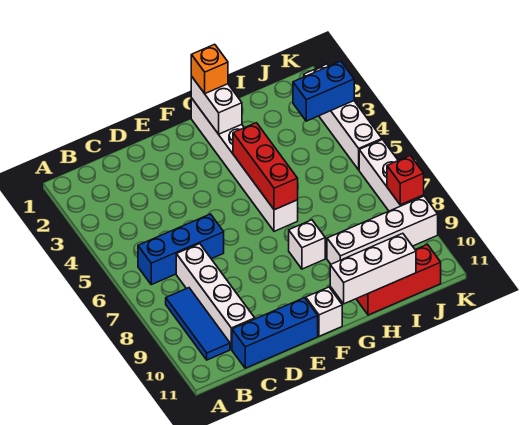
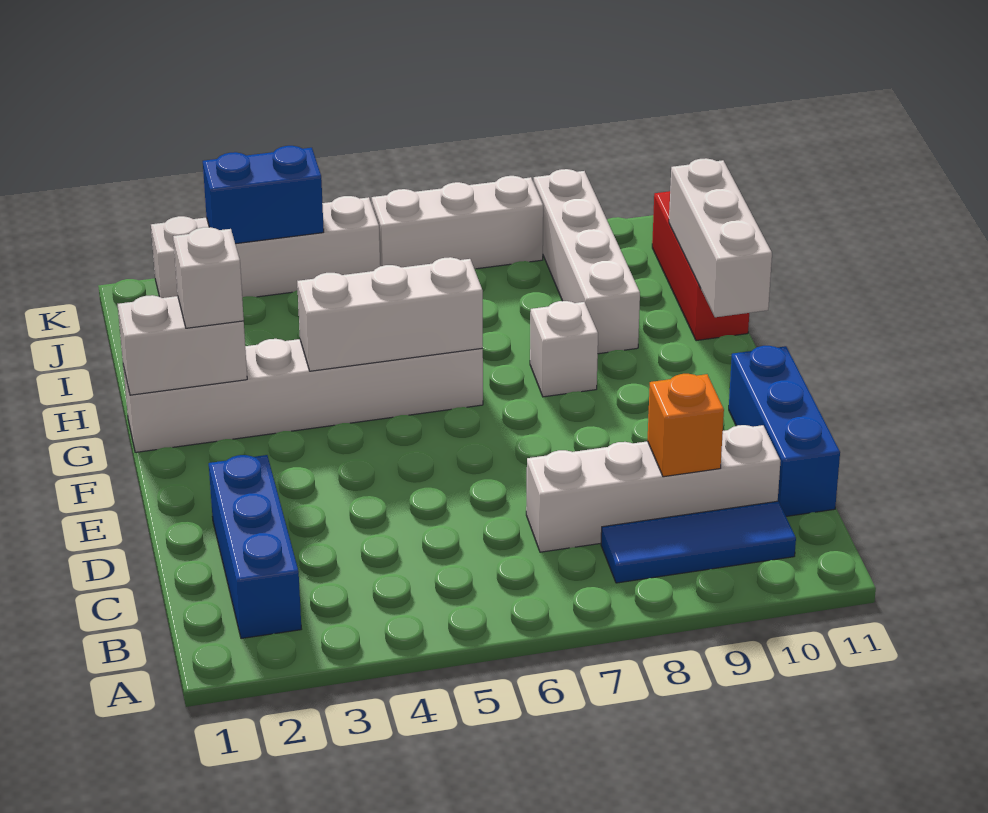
blue brick B6:D6 level 1 -> blue brick B2:D2 level 1
white brick F11 level 1 -> white brick G2 level 3
orange brick G1 level 3 -> orange brick C9 level 2
red brick G4:G6 level 2 -> white brick G4:G6 level 2
blue brick J3:K3 level 2 -> blue brick K3:K4 level 2
red brick K8 level 2 -> none

